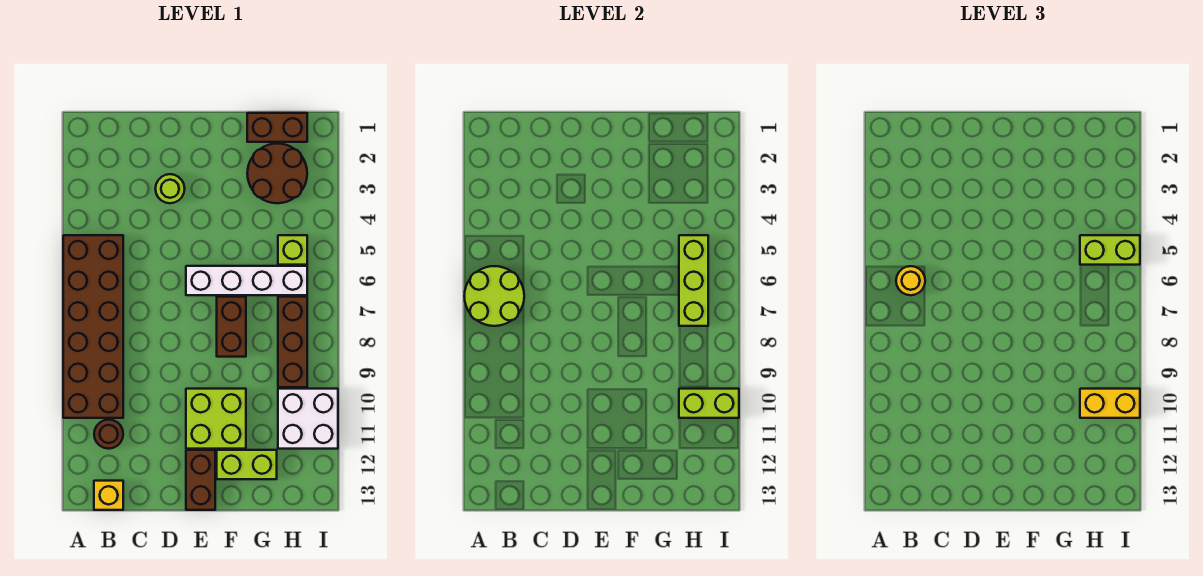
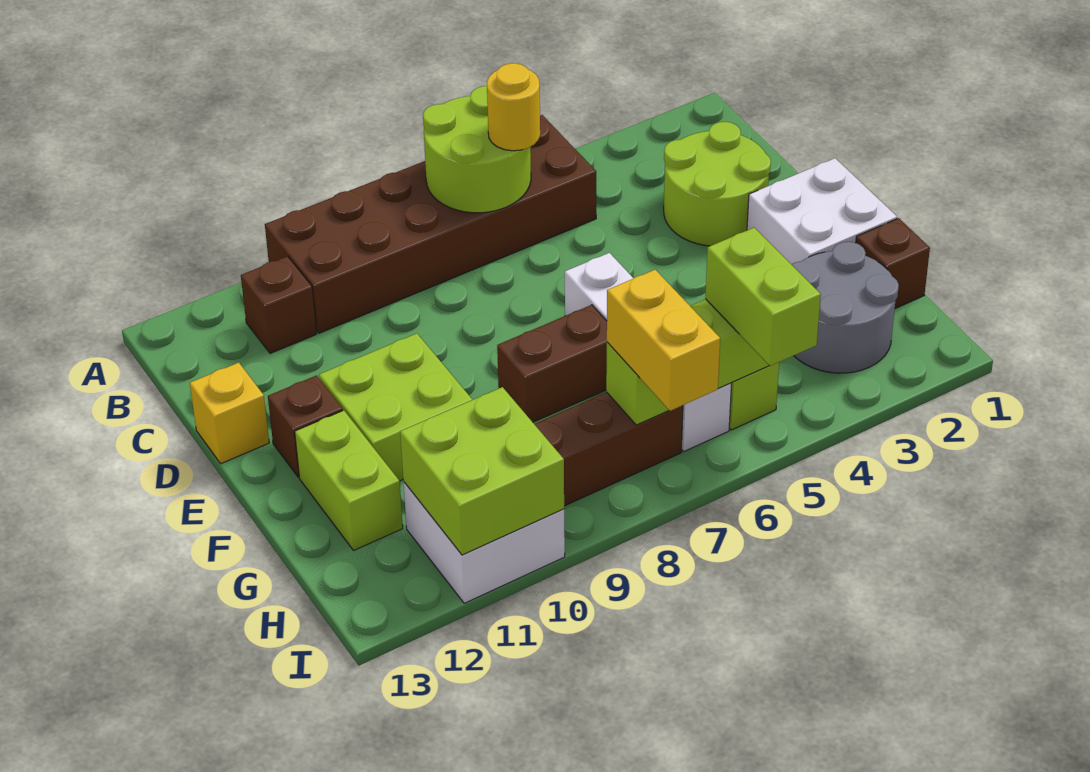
brown round brick B11 level 1 -> brown brick B11 level 1
yellow brick B13 level 1 -> yellow brick D13 level 1
lime round brick D3 level 1 -> lime round brick C2:D3 level 1
none -> white brick E1:F2 level 1
brown brick E12:E13 level 1 -> brown brick E12 level 1
brown brick G1:H1 level 1 -> brown brick G1 level 1
brown round brick G2:H3 level 1 -> grey round brick G2:H3 level 1
lime brick H10:I10 level 2 -> lime brick H10:I11 level 2
yellow brick H10:I10 level 3 -> yellow brick H7:I7 level 3

